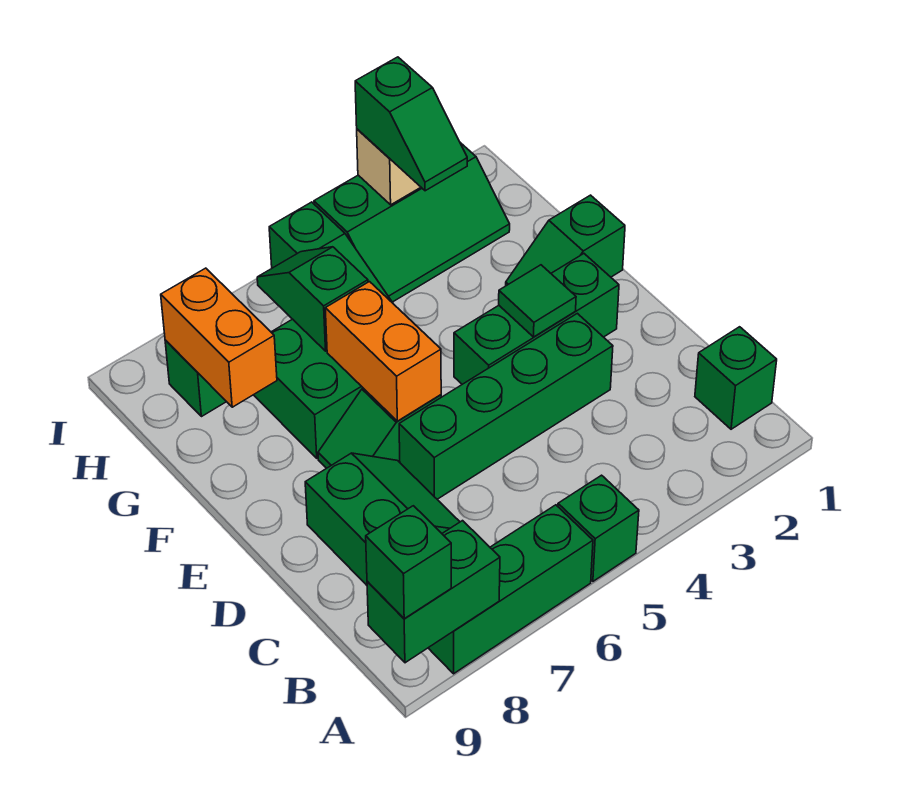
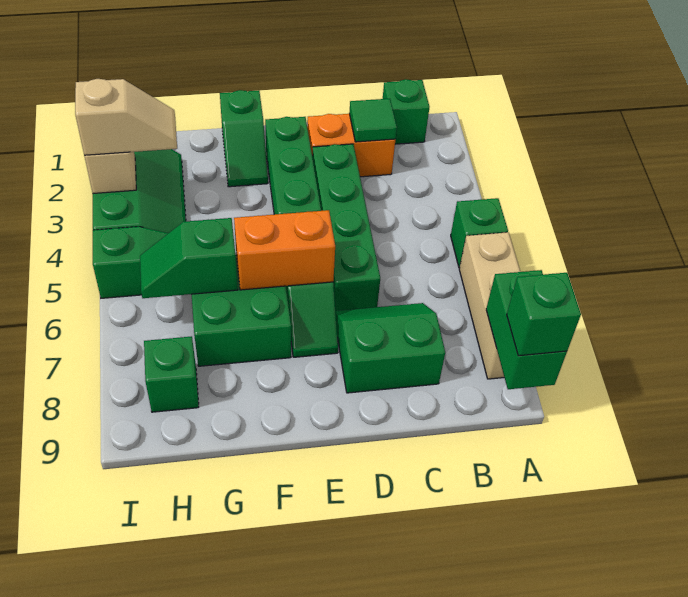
green brick A6:A8 level 1 -> tan brick A6:A8 level 1
green tile E3 level 2 -> green tile C2 level 2
orange brick G8:H8 level 2 -> orange brick C2:D2 level 1
green slope H3:I3 level 3 top I -> tan slope H3:I3 level 3 top I

